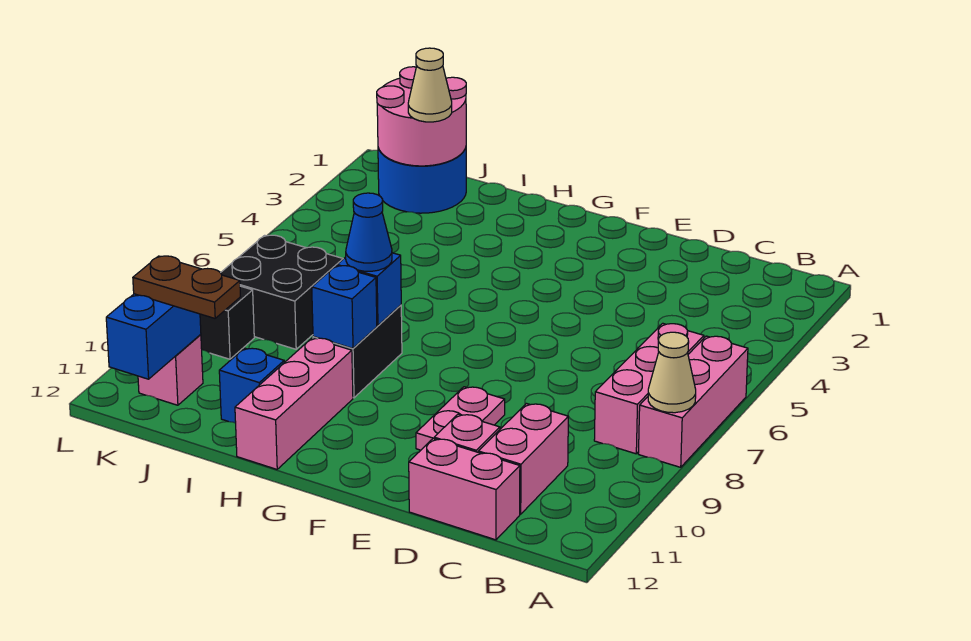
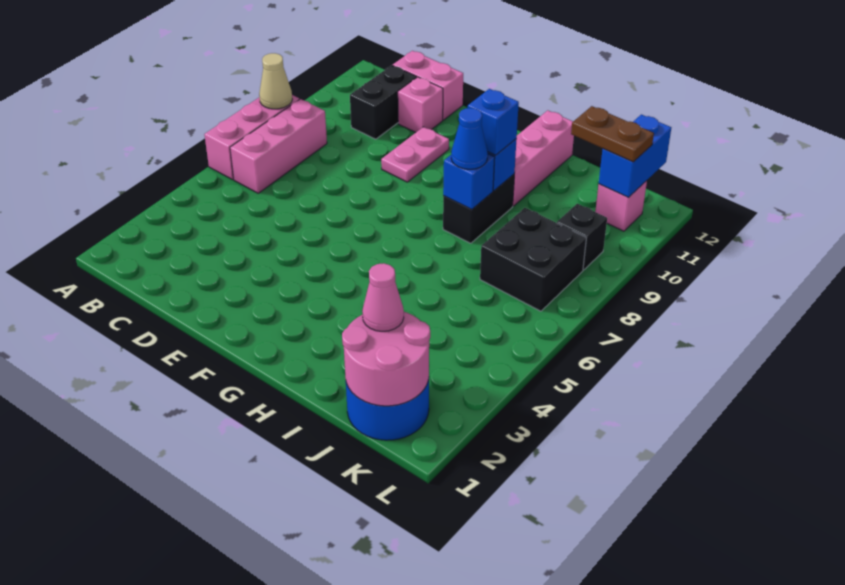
pink brick C10:C11 level 1 -> black brick C10:C11 level 1
blue brick I11 level 1 -> blue brick H9 level 3
tan cone J2 level 3 -> pink cone J2 level 3

